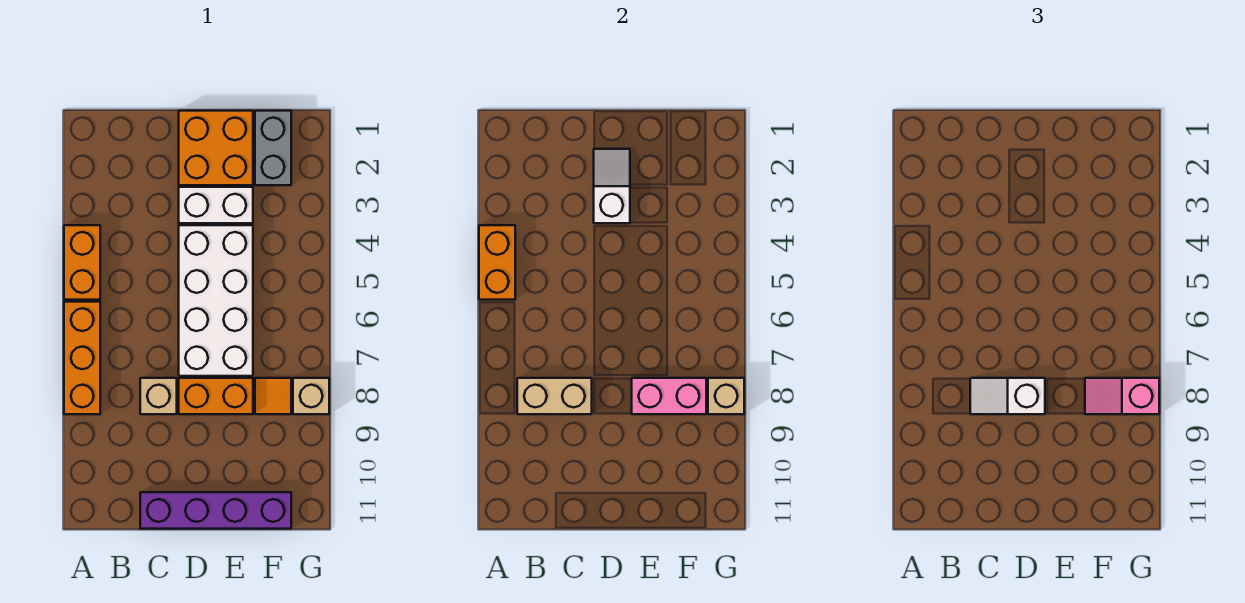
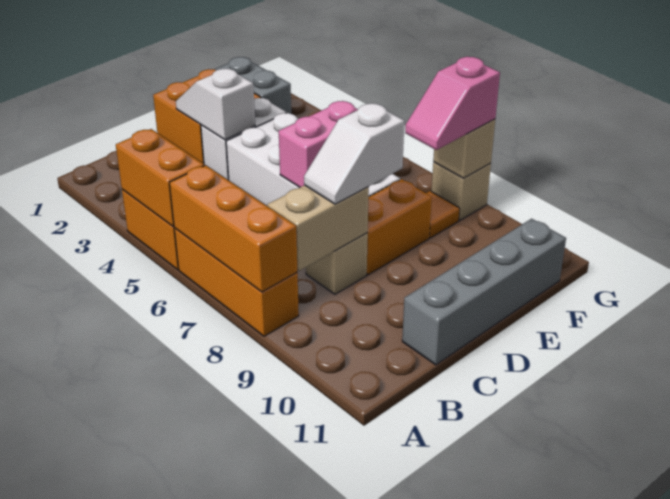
none -> orange brick A6:A8 level 2
purple brick C11:F11 level 1 -> grey brick C11:F11 level 1
pink brick E8:F8 level 2 -> pink brick D6:E6 level 2

